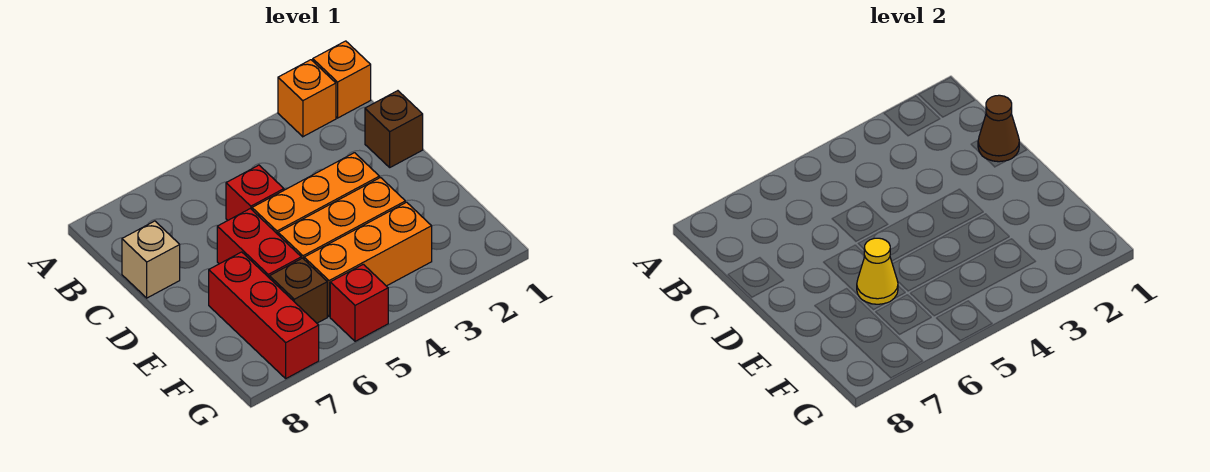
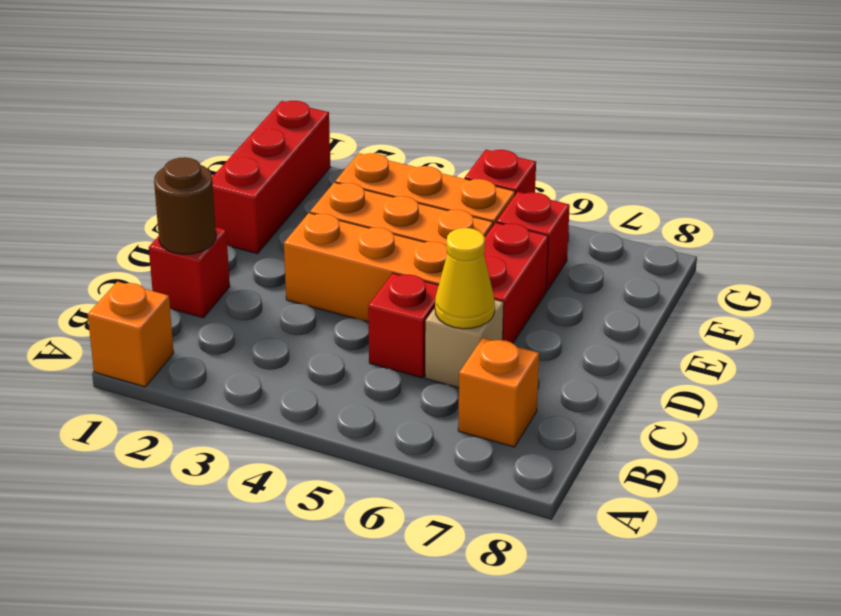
orange brick A2 level 1 -> orange brick B7 level 1
brown brick C1 level 1 -> red brick C1 level 1
brown cone C1 level 2 -> brown round brick C1 level 2
tan brick C8 level 1 -> tan brick C6 level 1
yellow cone E6 level 2 -> yellow cone C6 level 2
red brick E7:G7 level 1 -> red brick E1:G1 level 1
brown brick F6 level 1 -> red brick F6 level 1

